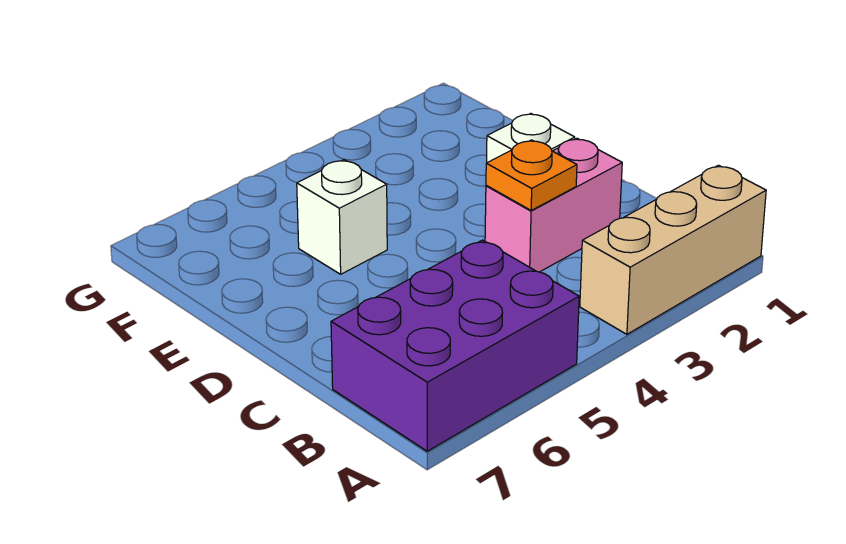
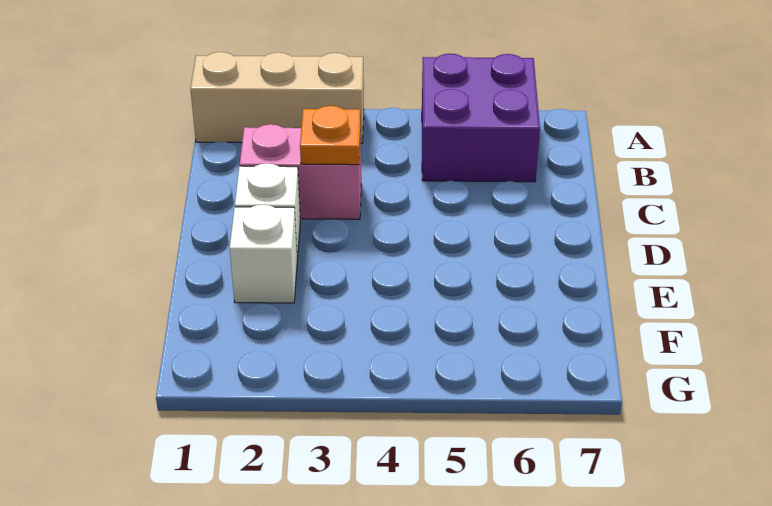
purple brick A5:B7 level 1 -> purple brick A5:B6 level 1
white brick E5 level 1 -> white brick E2 level 1

